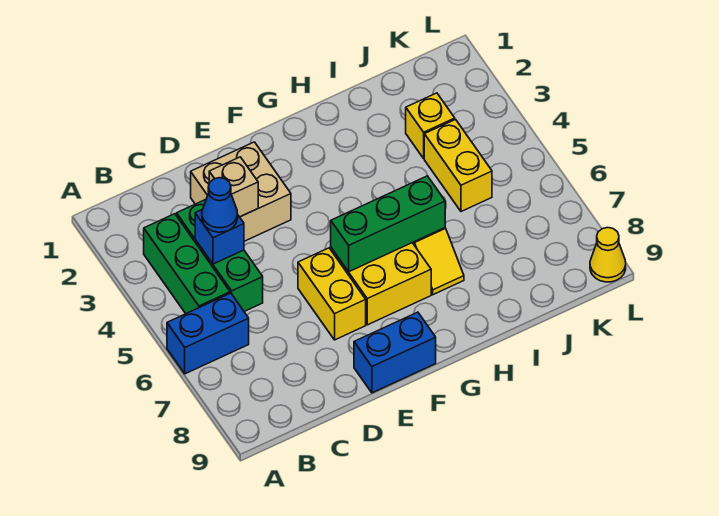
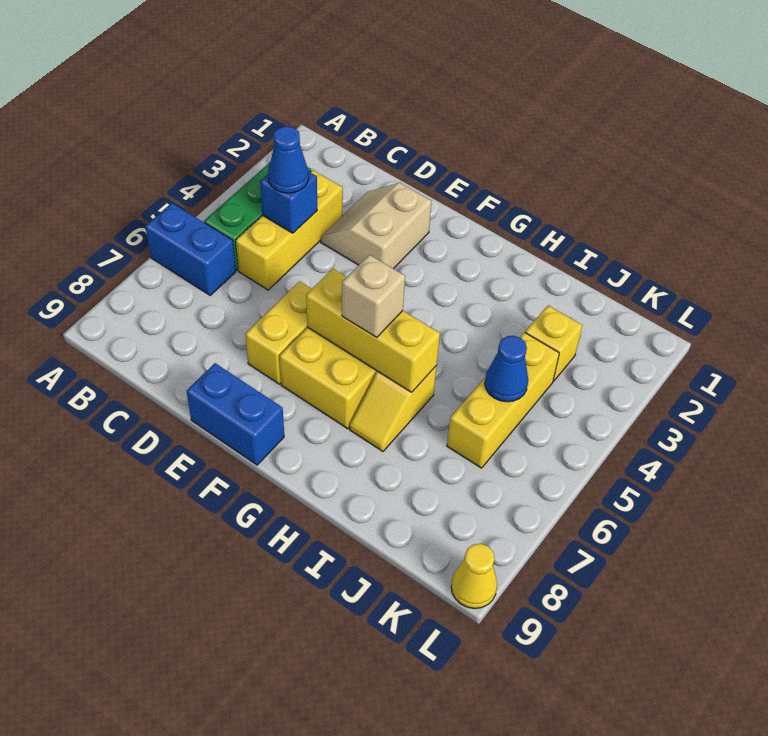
green brick C3:C5 level 1 -> yellow brick C3:C5 level 1
tan brick D2:E3 level 1 -> tan slope D2:E3 level 1 top E
tan brick D3 level 2 -> tan brick G6 level 3
green brick F6:H6 level 2 -> yellow brick F6:H6 level 2
yellow brick J4:J5 level 1 -> yellow brick J4:J6 level 1
none -> blue cone J5 level 2

